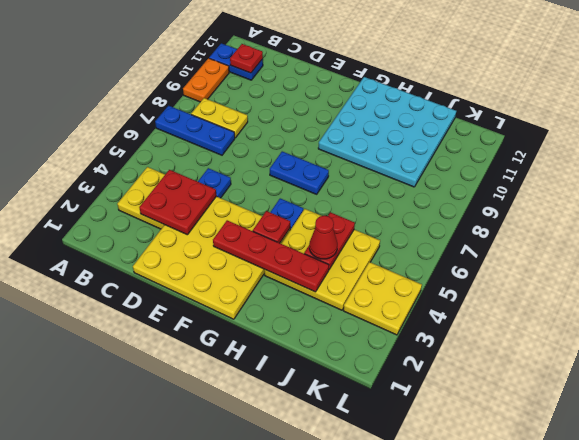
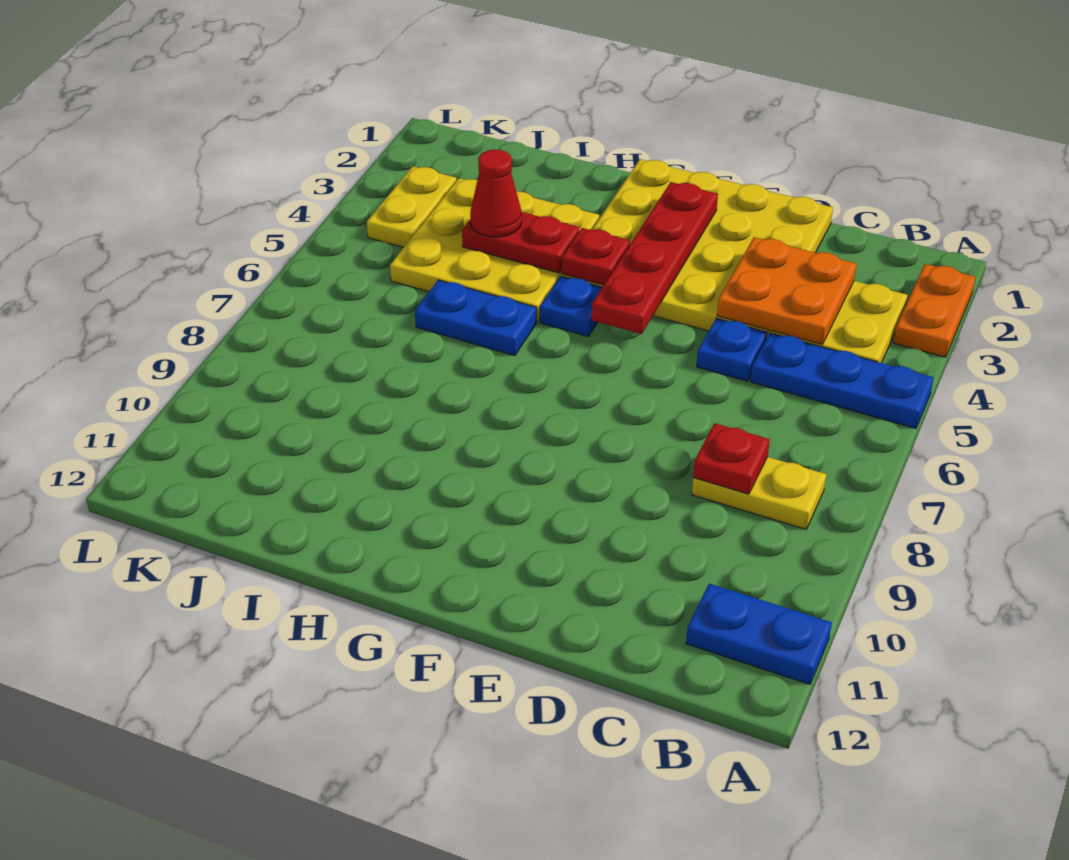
blue plate A7:C7 level 1 -> blue plate A5:C5 level 1
orange plate A9:A10 level 1 -> orange plate A2:A3 level 1
red plate B11 level 2 -> red plate C8 level 2
red plate C3:D4 level 2 -> orange plate C3:D4 level 2
red plate F3:I3 level 2 -> red plate F2:F5 level 2
blue plate F7:G7 level 1 -> blue plate H6:I6 level 1
cyan plate G9:J12 level 1 -> none
red plate I4:I5 level 2 -> red plate H4:I4 level 2
yellow plate K3:L4 level 1 -> yellow plate K3:K4 level 1

